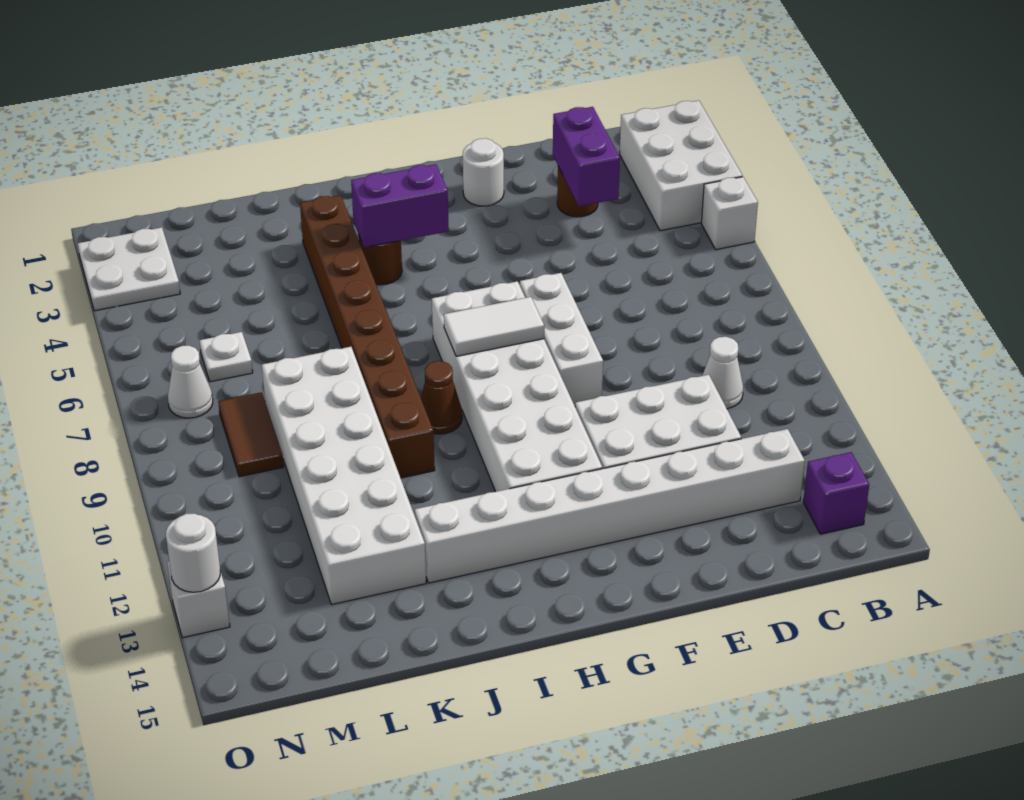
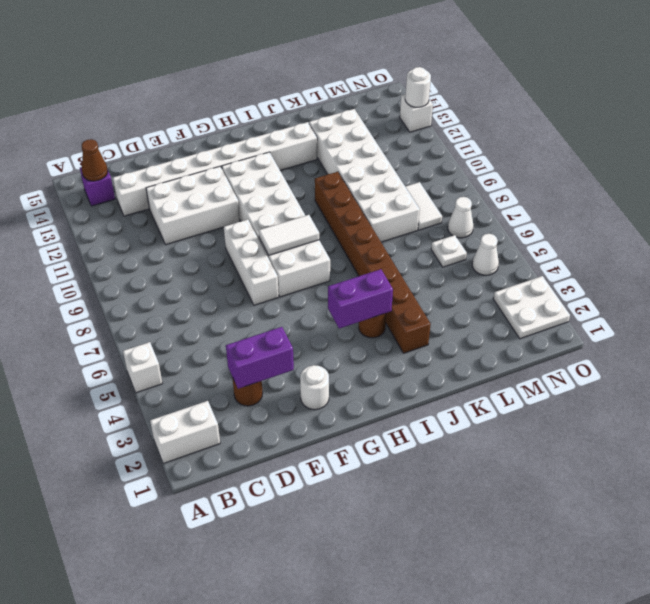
white brick A2:B4 level 1 -> white brick A2:B2 level 1
white cone C10 level 1 -> white cone N5 level 1
purple brick D3:D4 level 2 -> purple brick D3:E3 level 2
brown cone I9 level 1 -> brown cone B14 level 2
brown tile M8:M9 level 1 -> white tile M8:M9 level 1

